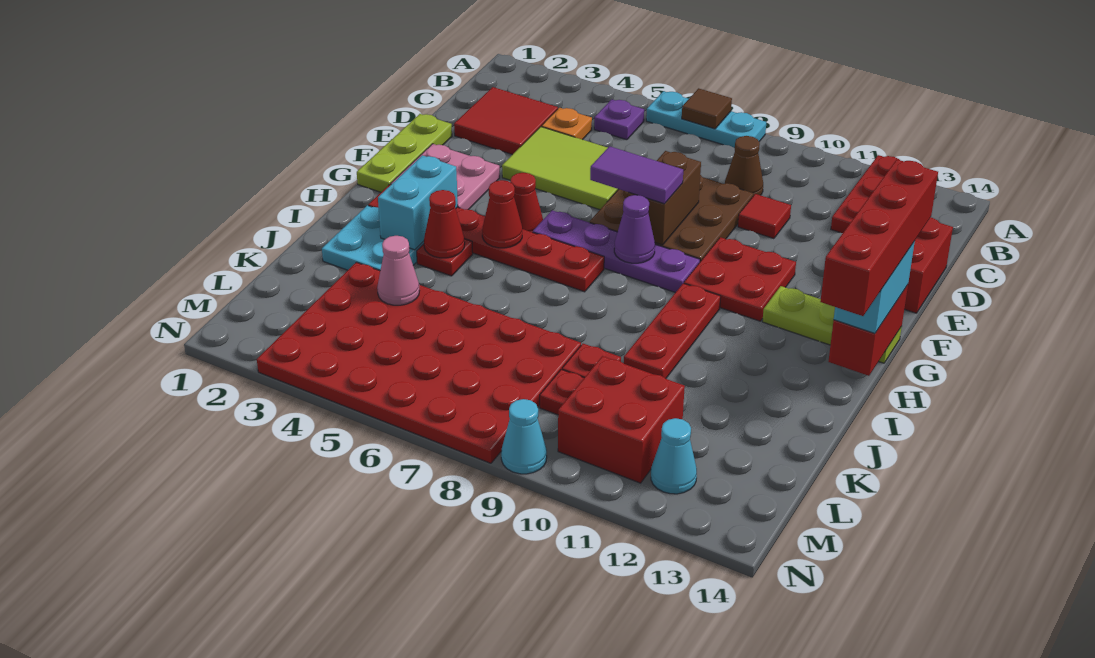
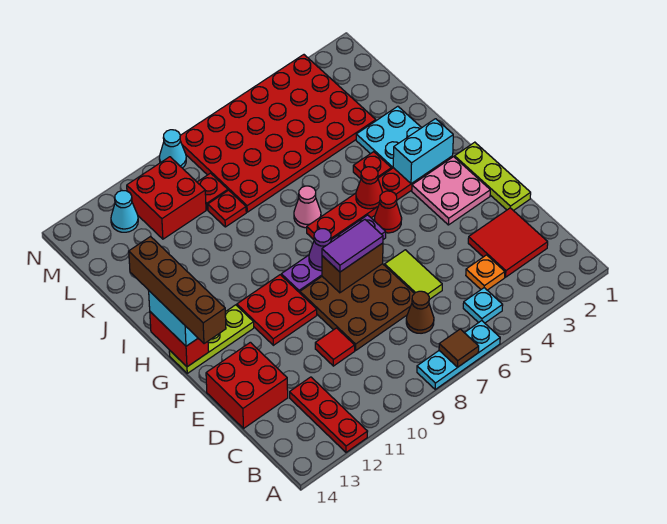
purple plate B5 level 1 -> cyan plate B5 level 1
brown cone C9 level 1 -> brown cone C7 level 1
lime tile D4:E6 level 1 -> lime tile D6:E6 level 1
brown brick E8:F8 level 2 -> brown brick F7:F8 level 2
red brick F14:I14 level 4 -> brown brick F14:I14 level 4
cyan brick H3:I3 level 2 -> cyan brick H2:H3 level 2
red plate H10:J10 level 1 -> none
red cone I4 level 2 -> none
pink cone K4 level 2 -> pink cone I7 level 1

